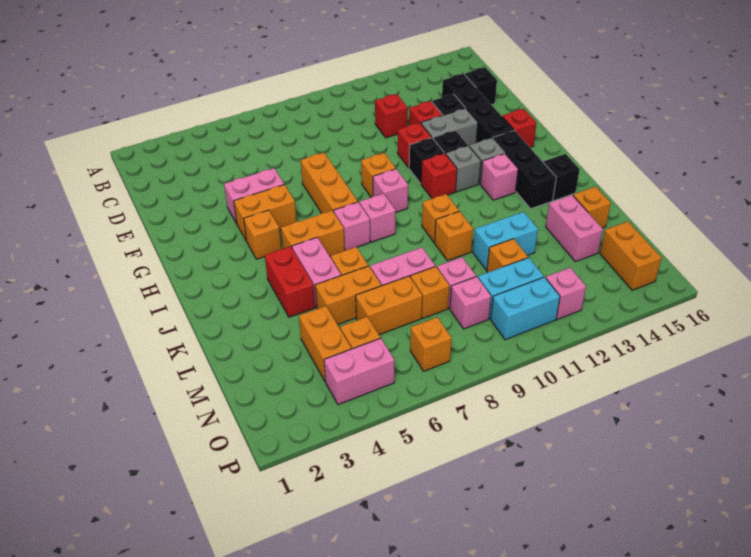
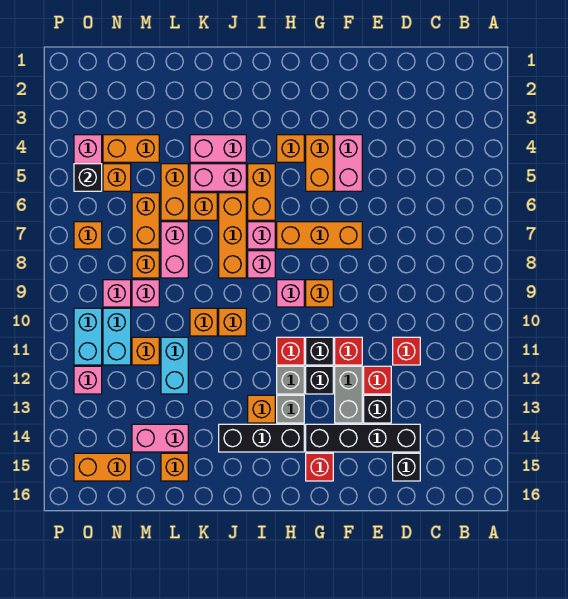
pink brick I13 level 1 -> orange brick I13 level 1
red brick J4:K4 level 1 -> pink brick J4:K4 level 1
none -> orange brick J6:J8 level 1
black brick J15 level 1 -> black brick O5 level 2

